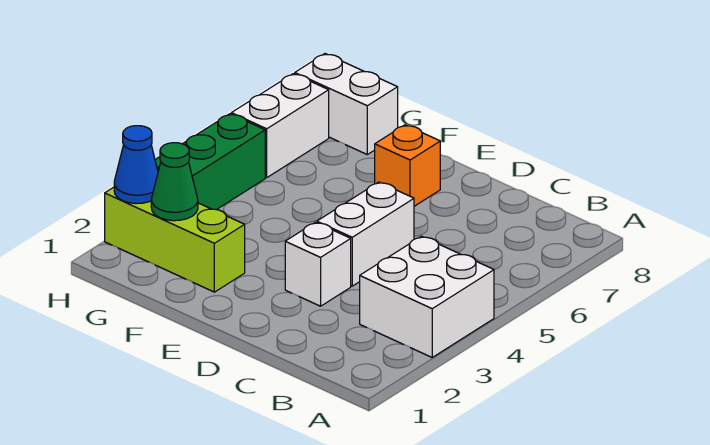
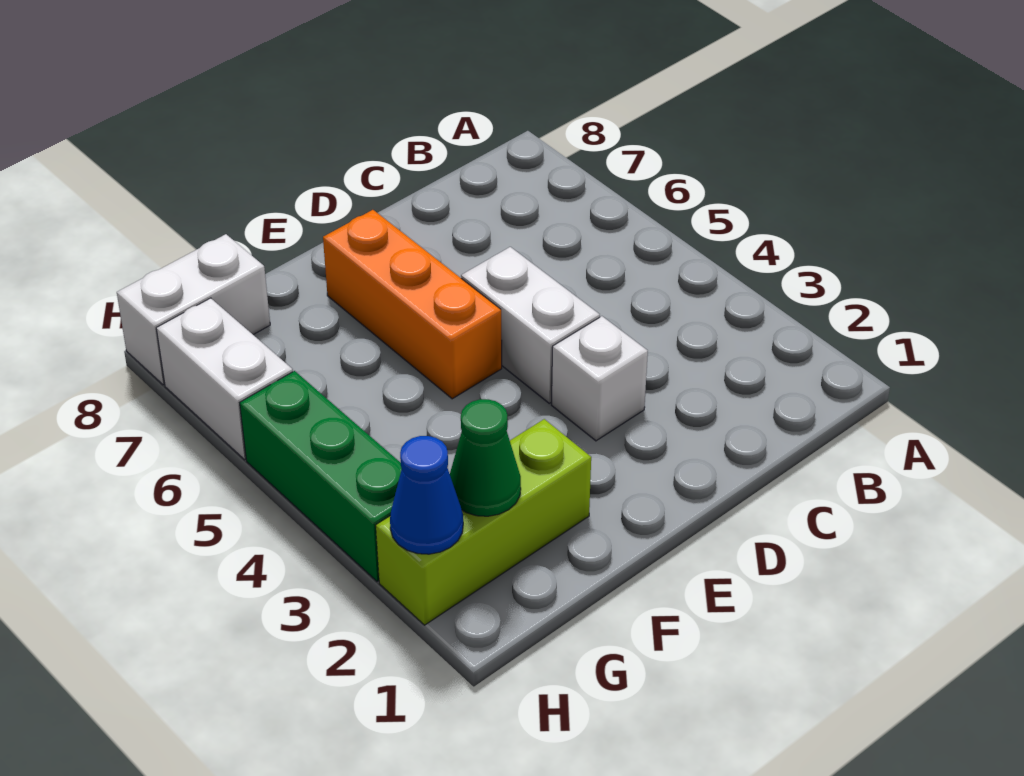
white brick A3:B4 level 1 -> none
orange brick E7 level 1 -> orange brick E5:E7 level 1

